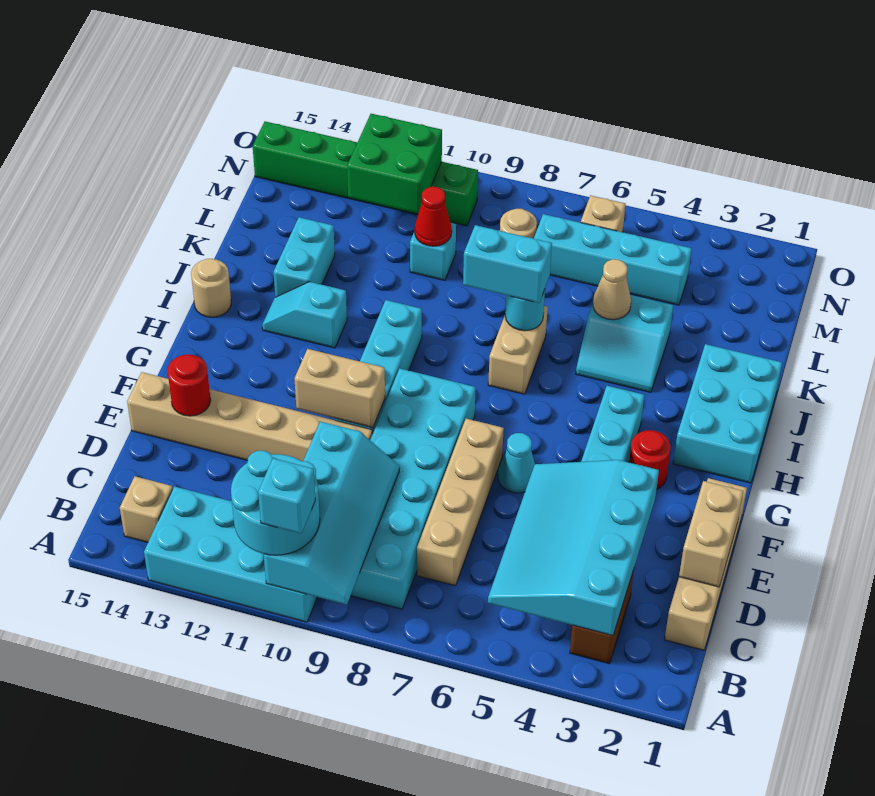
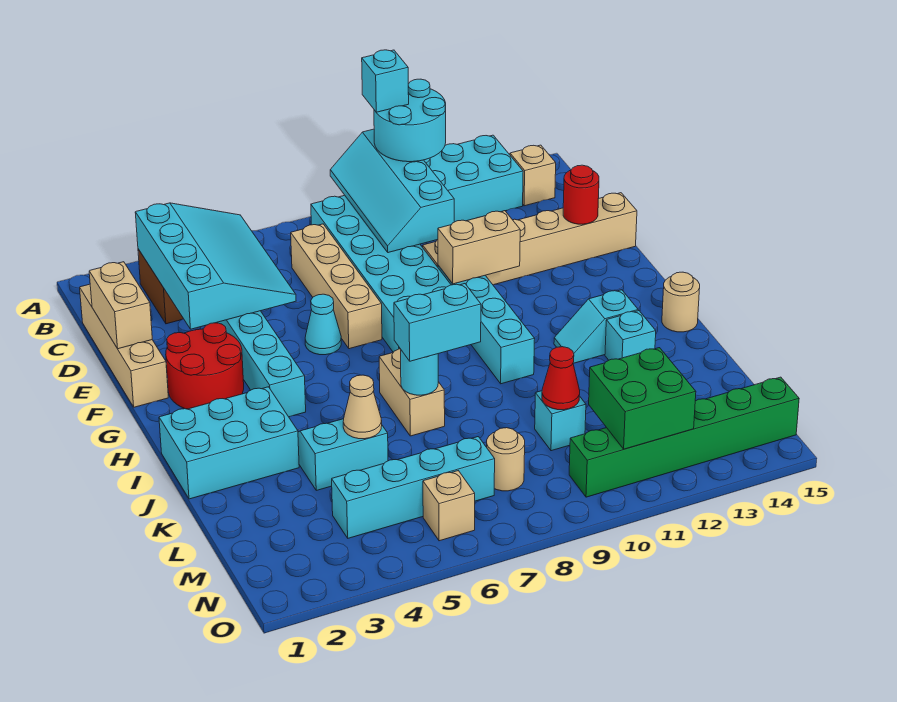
red round brick G3 level 1 -> red round brick F2:G3 level 1
cyan brick H1:J2 level 1 -> cyan brick I1:J3 level 1
cyan slope I12:I13 level 1 top 12 -> cyan slope I12:I13 level 1 top 13
cyan brick J13:K13 level 1 -> cyan brick J13 level 1

